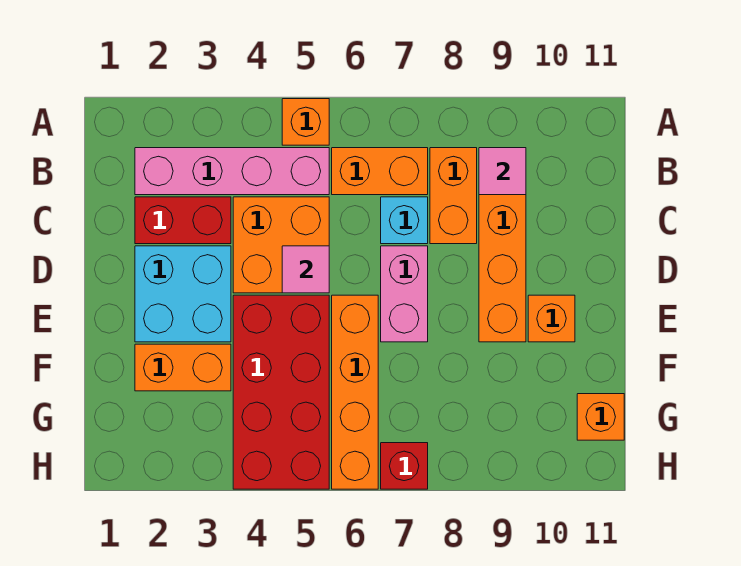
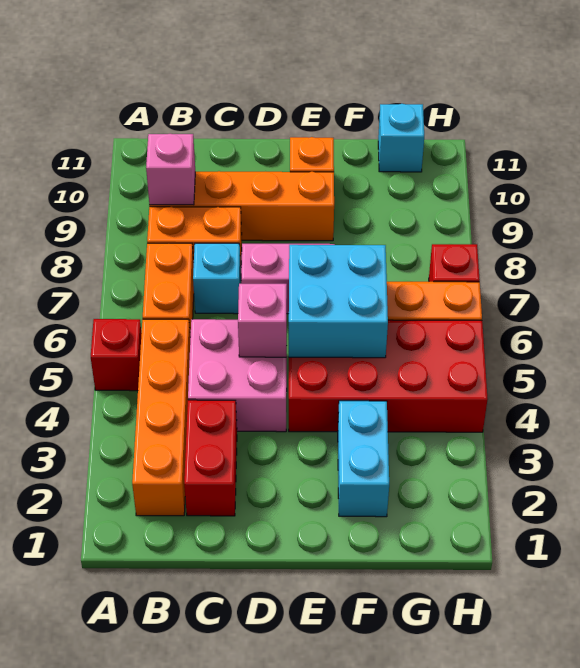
orange brick A5 level 1 -> red brick A5 level 1
pink brick B2:B5 level 1 -> orange brick B2:B5 level 1
pink tile B9 level 2 -> pink brick B9 level 2
orange brick C4:D5 level 1 -> pink brick C4:D5 level 1
cyan brick D2:E3 level 1 -> cyan brick E5:F6 level 2
pink tile D5 level 2 -> pink brick D5 level 2
orange brick F2:F3 level 1 -> cyan brick F2:F3 level 1
orange brick G11 level 1 -> cyan brick G11 level 1

